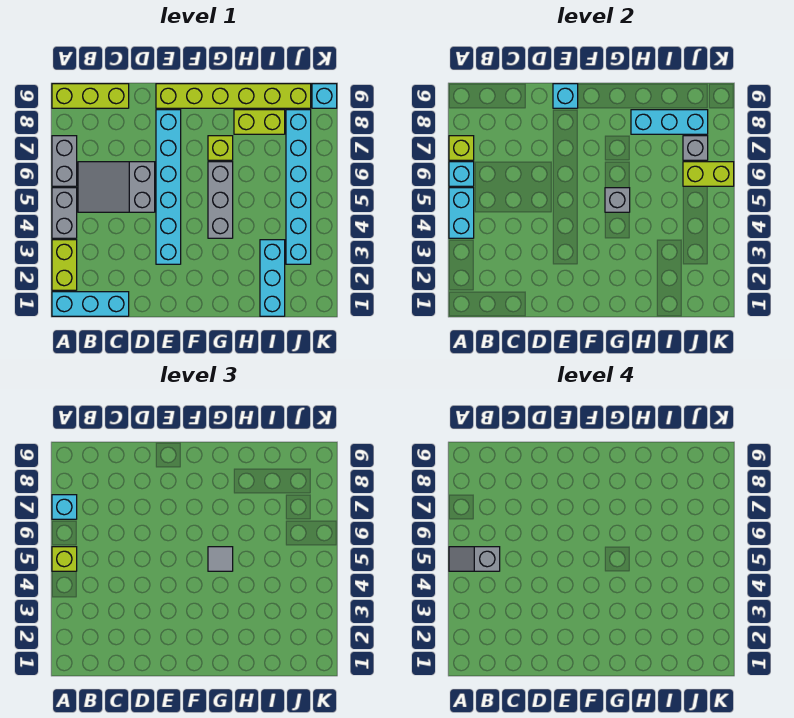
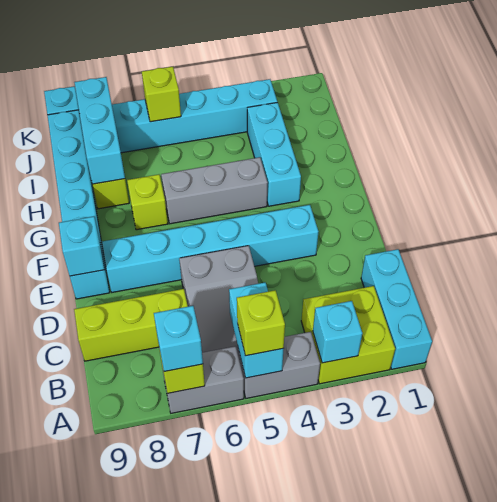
lime brick A2:A3 level 1 -> lime brick A2:B3 level 1
cyan brick A4:A5 level 2 -> cyan brick A5:B5 level 2
grey slope A5:B5 level 4 top B -> none
cyan brick A6 level 2 -> cyan brick A3 level 2
lime brick A9:C9 level 1 -> lime brick C7:C9 level 1
lime brick E9:J9 level 1 -> cyan brick E9:J9 level 1
grey brick G5 level 2 -> none
grey tile G5 level 3 -> none
cyan brick I1:I3 level 1 -> cyan brick G3:I3 level 1
lime brick J6:K6 level 2 -> lime brick J6 level 2
grey brick J7 level 2 -> none

